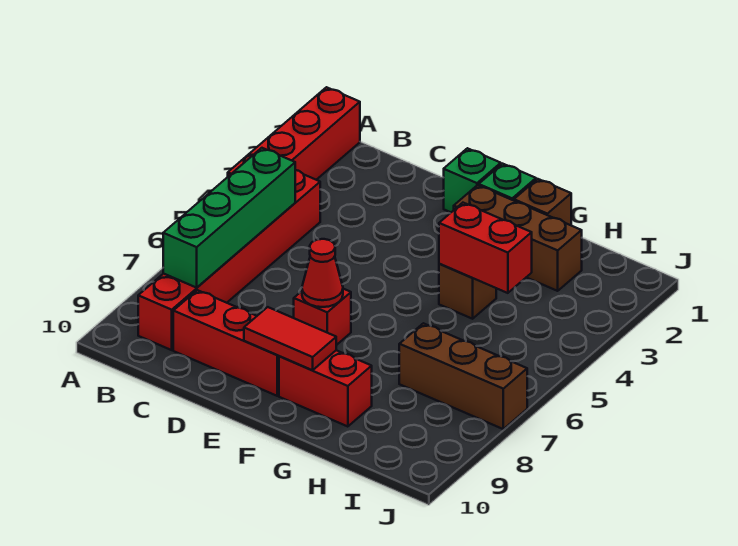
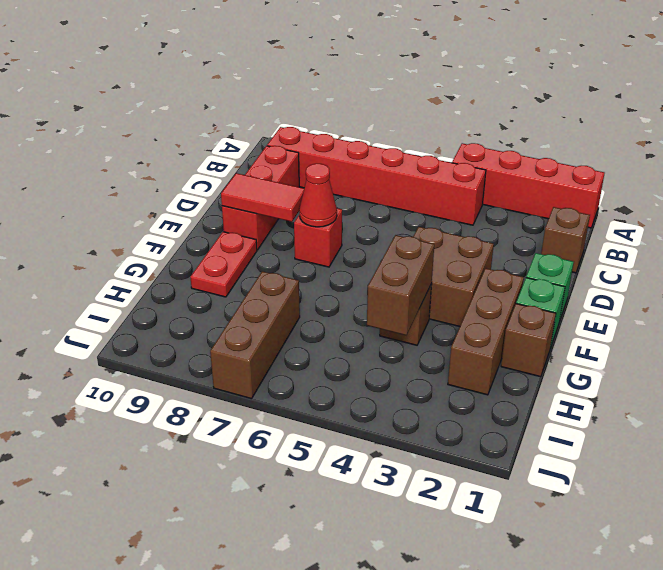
green brick B5:B8 level 2 -> none
none -> brown brick C1 level 1
none -> brown brick E3:F4 level 1
red tile E9:F9 level 2 -> red tile E8:E9 level 2
red brick F9:G9 level 1 -> red plate F9:G9 level 1
red brick G4:H4 level 2 -> brown brick G4:H4 level 2

